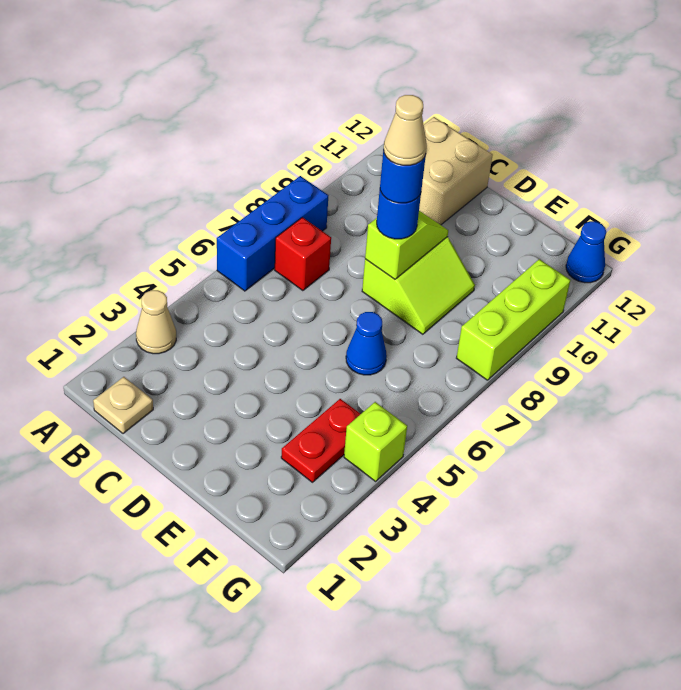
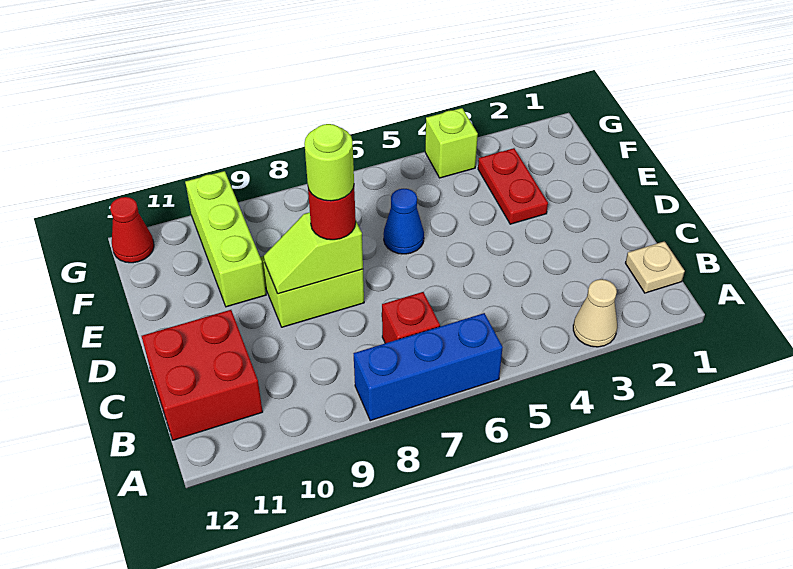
tan brick B11:C12 level 1 -> red brick B11:C12 level 1
blue round brick D8 level 3 -> red round brick D8 level 3
blue round brick D8 level 4 -> lime round brick D8 level 4
tan cone D8 level 5 -> none
red plate F3:F4 level 1 -> red plate E3:F3 level 1
lime brick G8:G10 level 1 -> lime brick E10:G10 level 1
blue cone G12 level 1 -> red cone G12 level 1

